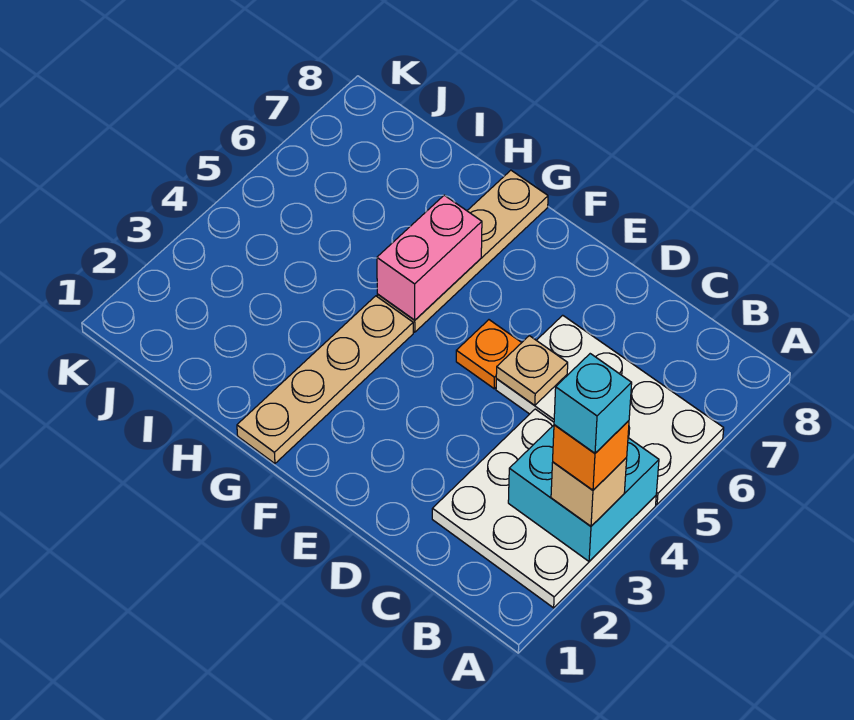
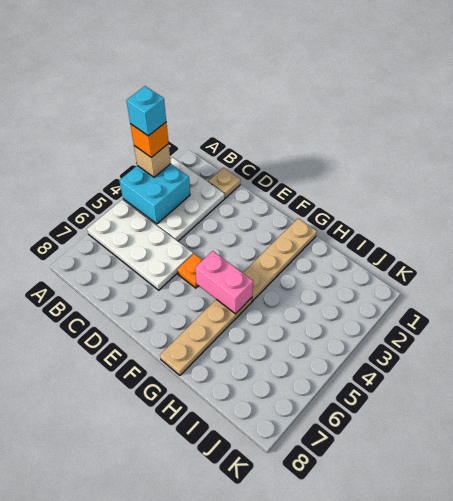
tan plate D5 level 2 -> tan plate C1 level 1
pink brick G5:G6 level 2 -> pink brick F5:G5 level 2

